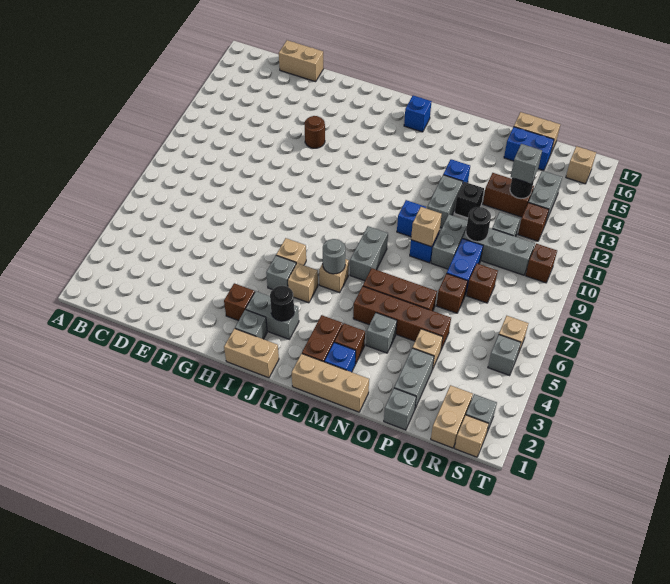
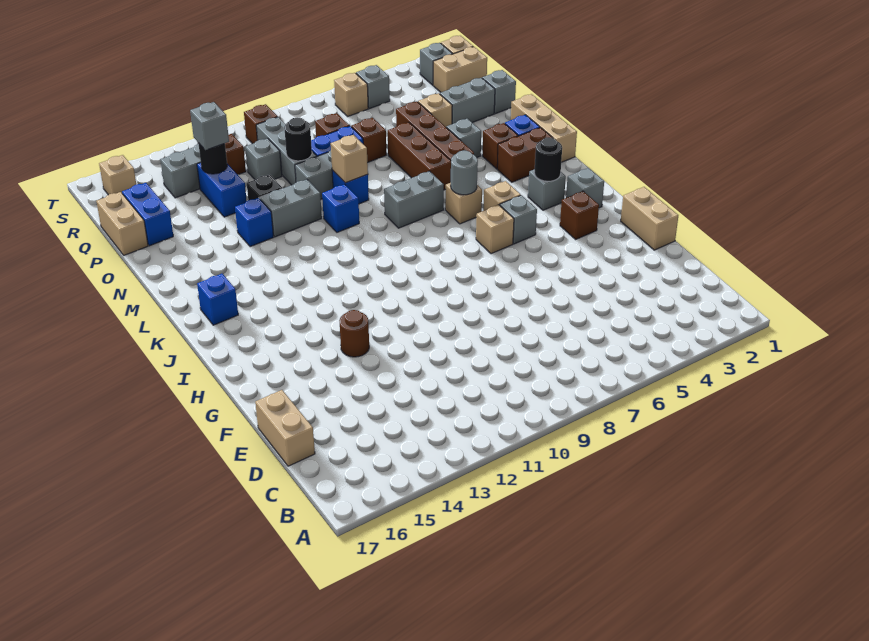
tan brick I1:J1 level 1 -> tan brick F1:G1 level 1
grey brick I3:J3 level 1 -> grey brick J3 level 1
brown brick P13:Q13 level 1 -> blue brick P13:Q13 level 1

